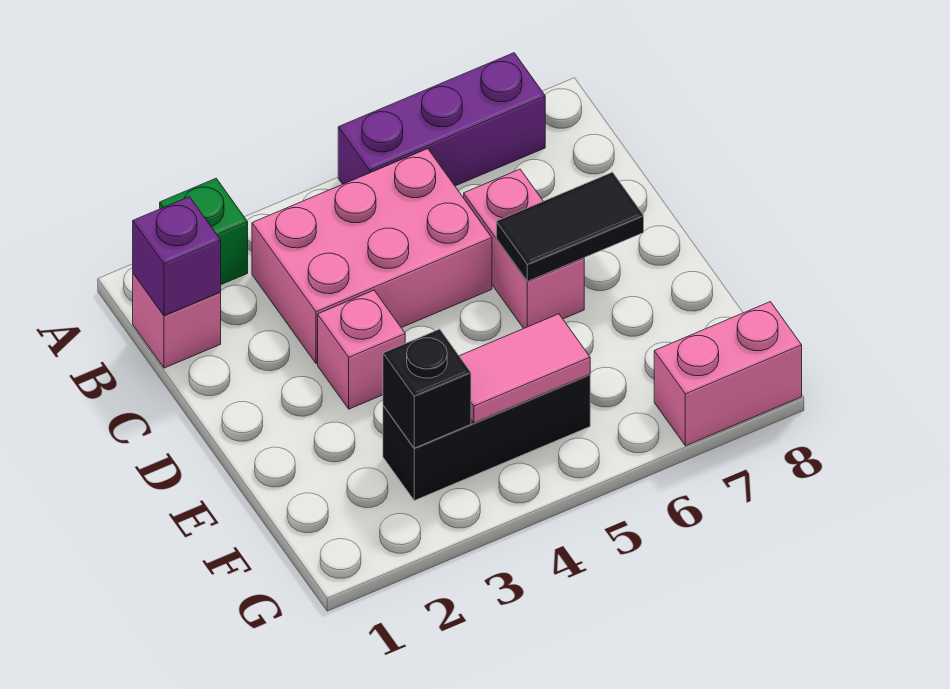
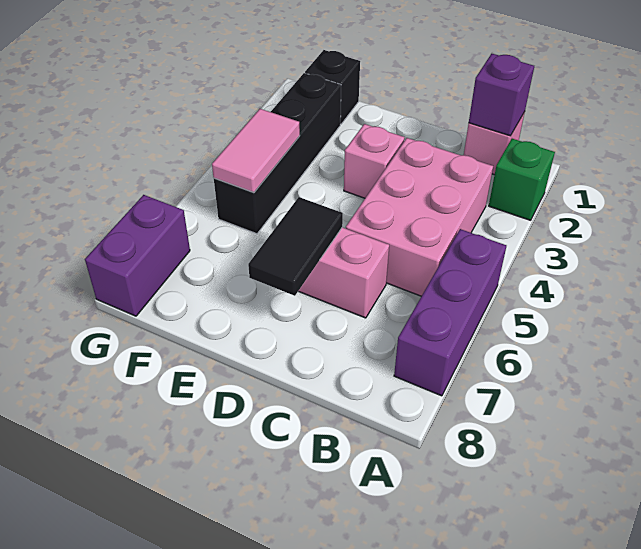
black brick F3:F5 level 1 -> black brick F2:F5 level 1
black brick F3 level 2 -> black brick F1 level 1
pink brick G7:G8 level 1 -> purple brick G7:G8 level 1

